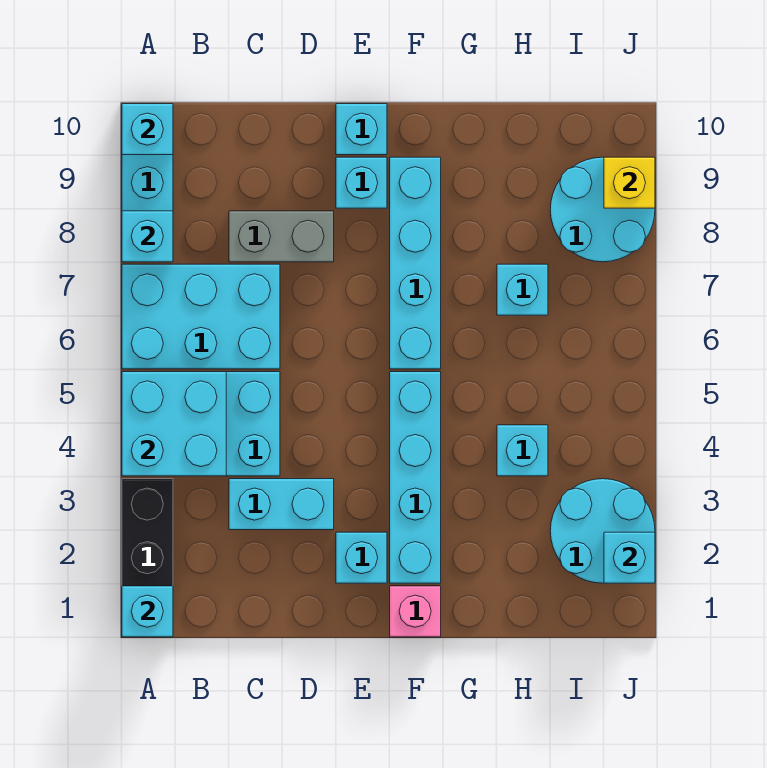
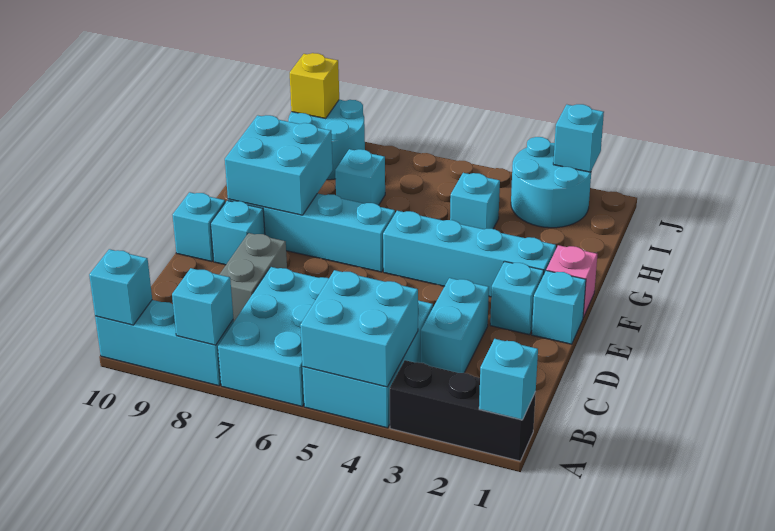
none -> cyan brick E1 level 1
none -> cyan brick F8:G9 level 2

